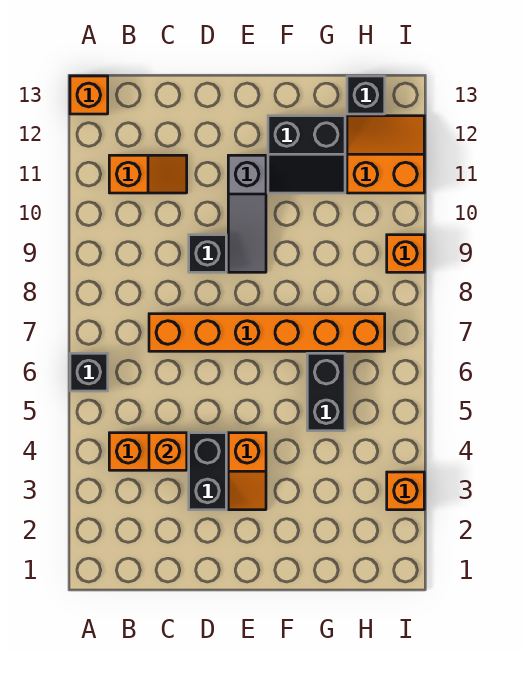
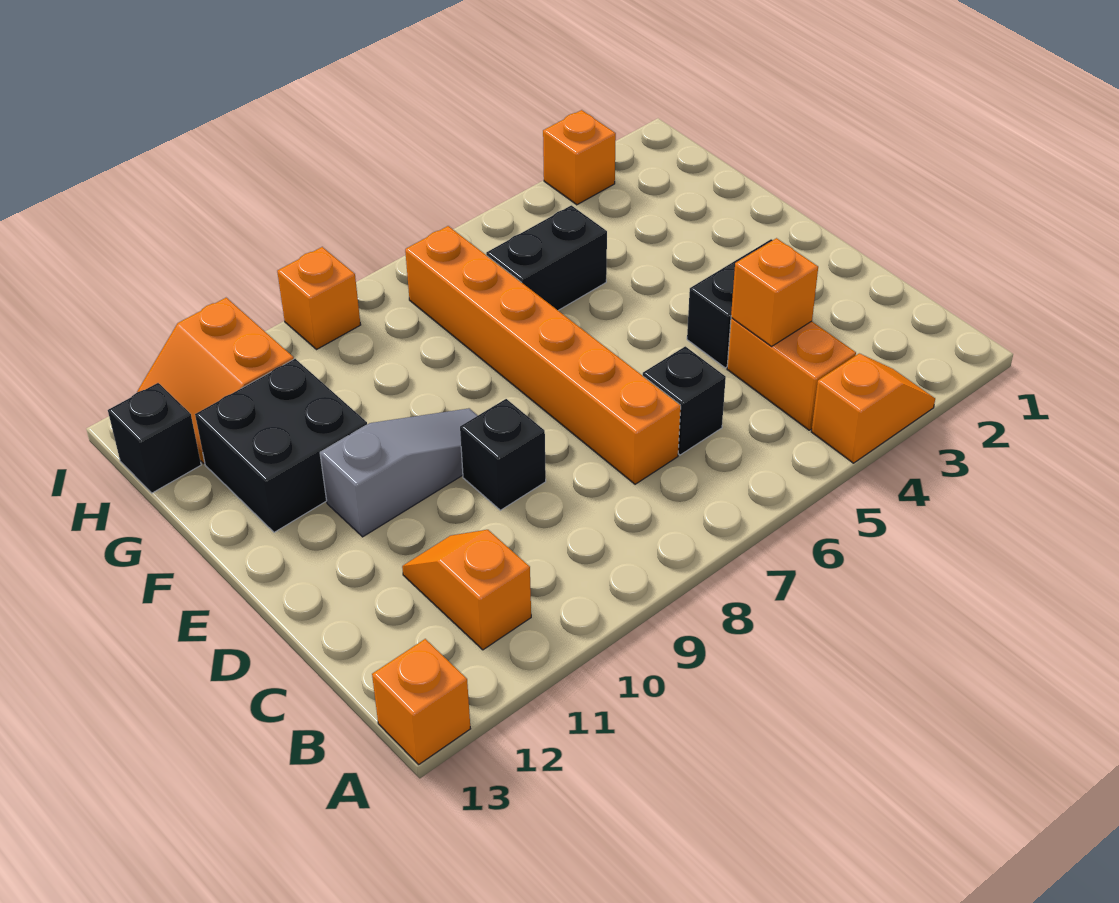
black brick A6 level 1 -> black brick C6 level 1
orange slope E3:E4 level 1 top 4 -> orange slope A3:A4 level 1 top 4
black slope F11:G12 level 1 top 12 -> black brick F11:G12 level 1

